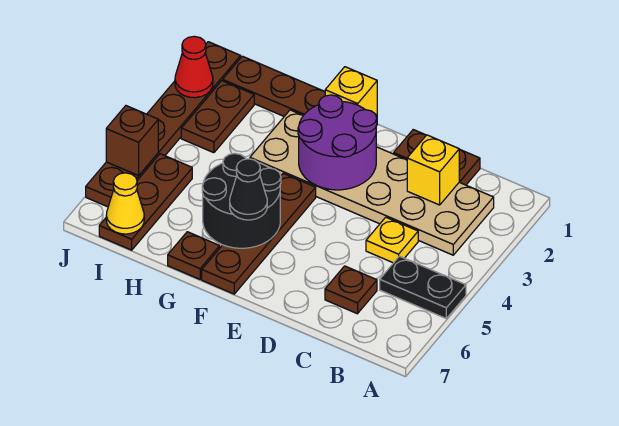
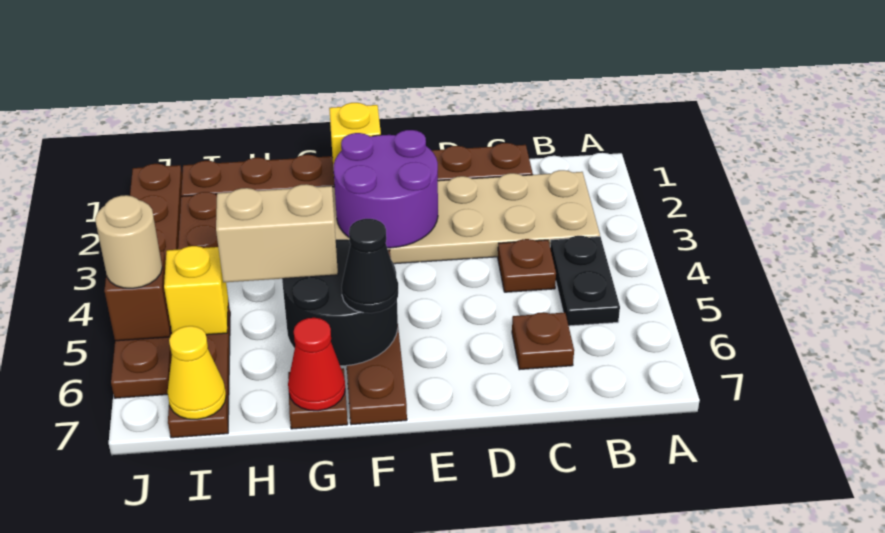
black plate A5:B5 level 1 -> black plate B4:B5 level 1
yellow brick C2 level 2 -> yellow brick I5 level 2
yellow plate C4 level 1 -> brown plate C4 level 1
none -> tan brick G5:H5 level 3
red cone J2 level 2 -> red cone G7 level 2
none -> tan round brick J5 level 3

